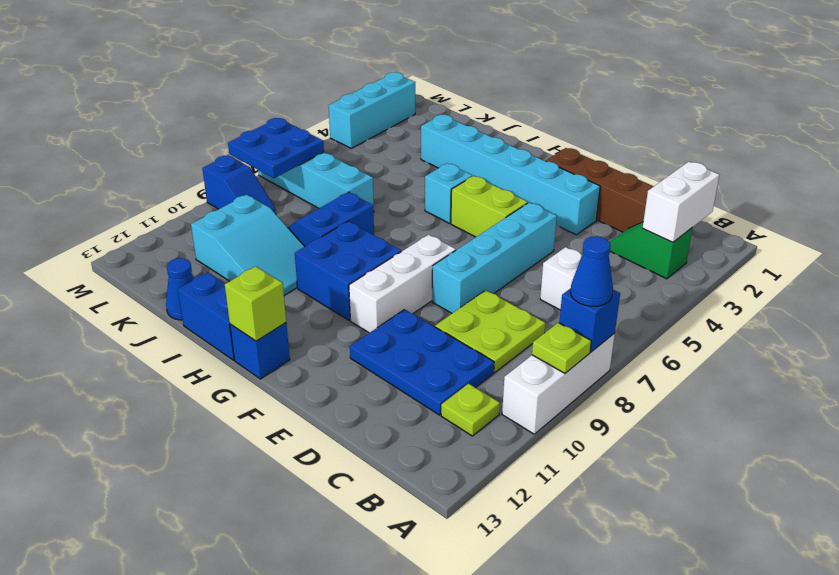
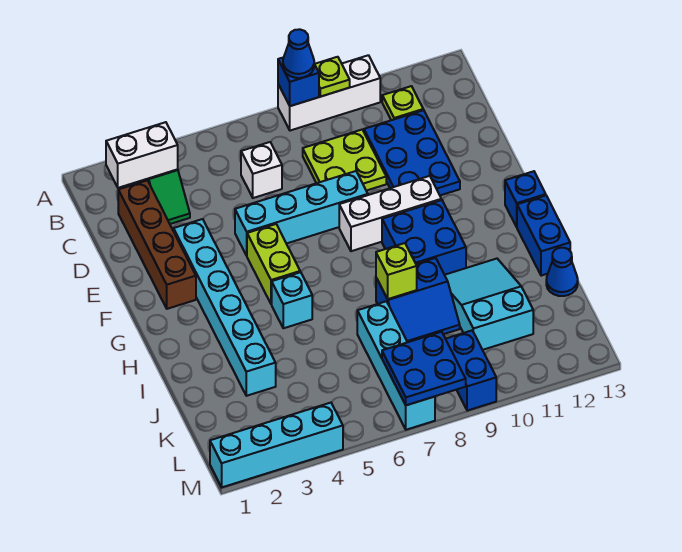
lime brick G13 level 2 -> lime brick I8 level 2
blue slope L9:M9 level 1 top M -> blue brick L9:M9 level 1
cyan brick M2:M4 level 1 -> cyan brick M1:M4 level 1

